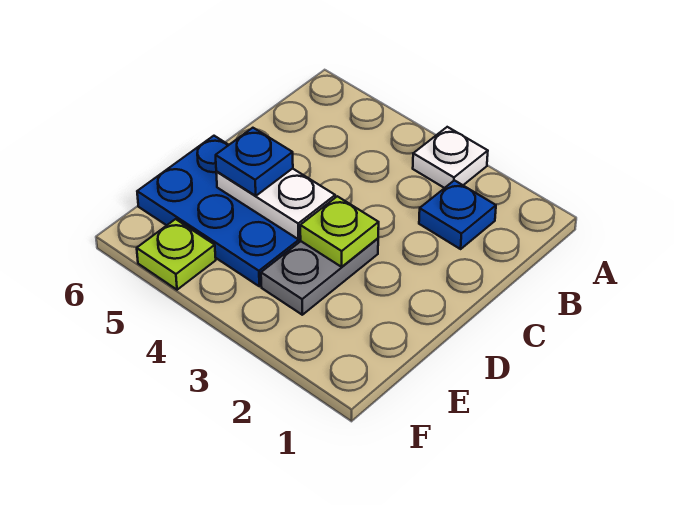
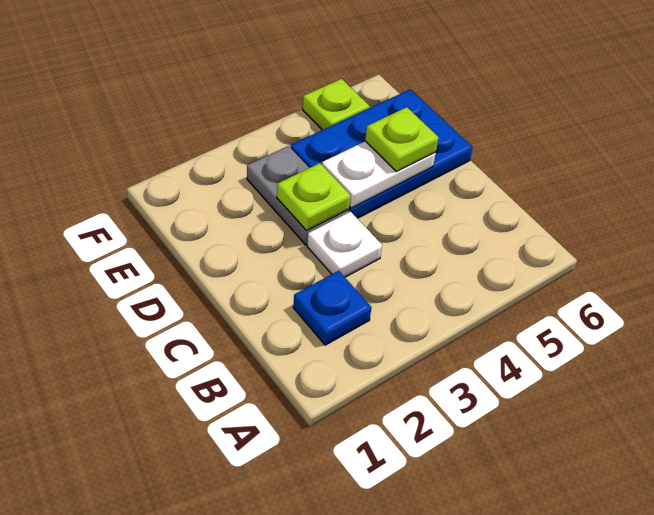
white plate A3 level 1 -> white plate C3 level 1
blue plate D5 level 3 -> lime plate D5 level 3

